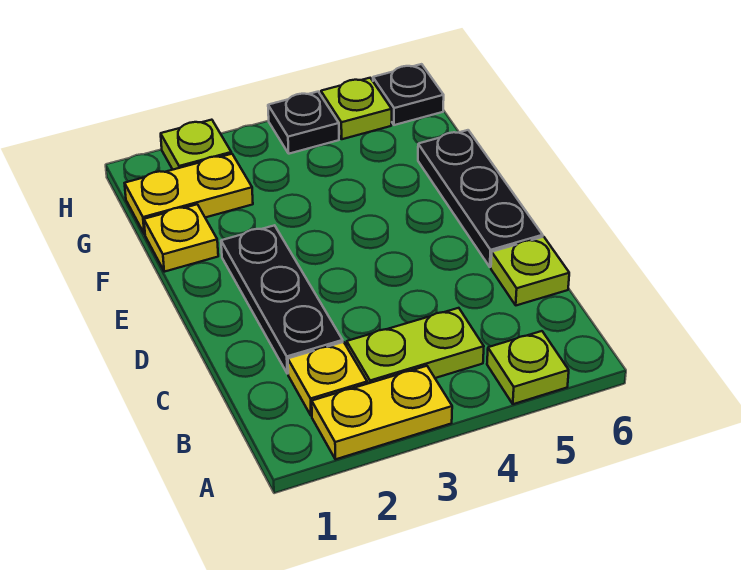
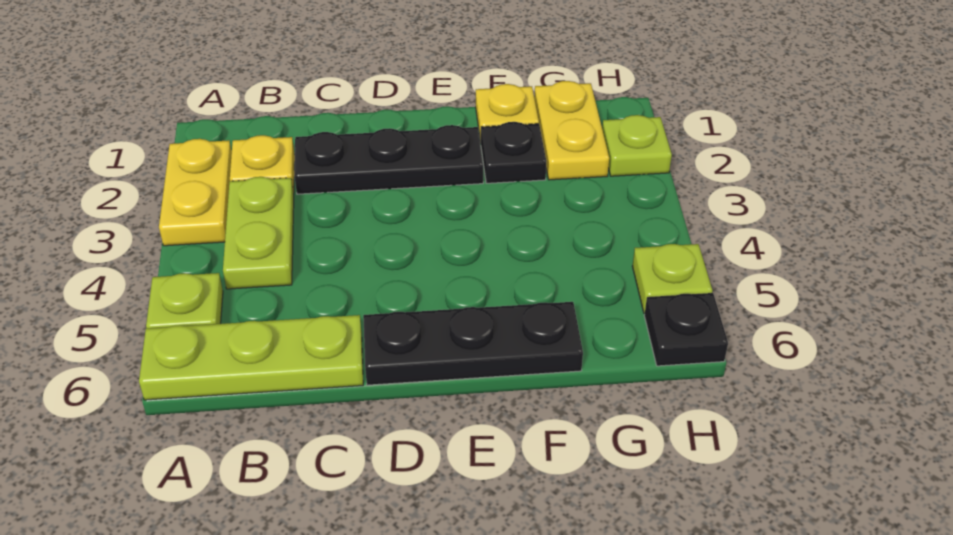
lime plate C6 level 1 -> lime plate A6:C6 level 1
black plate H4 level 1 -> black plate F2 level 1

